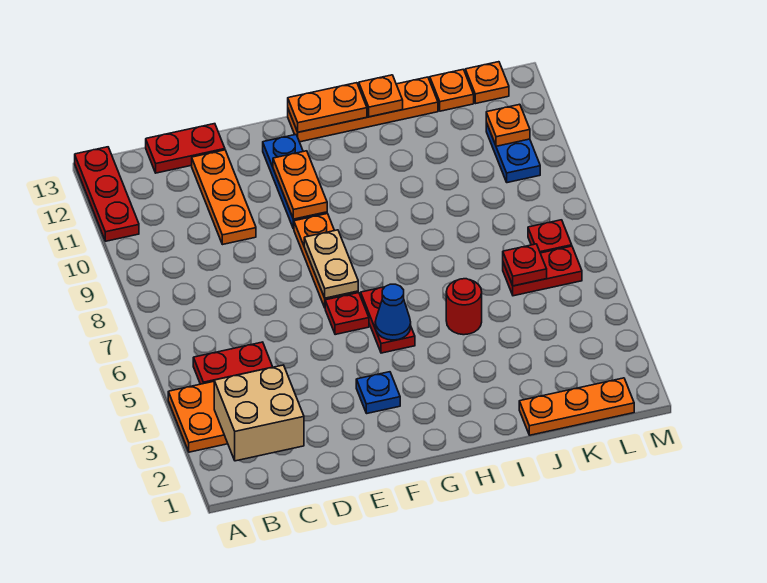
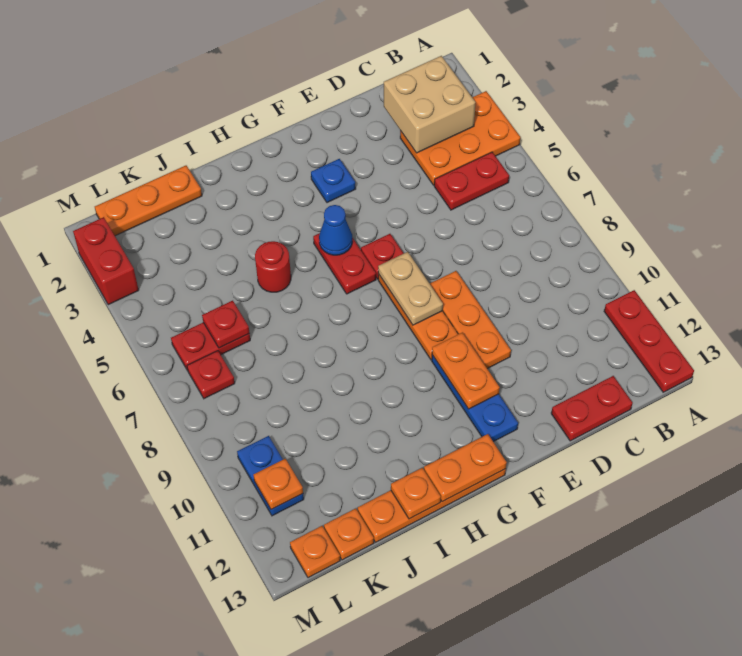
orange plate D10:D12 level 1 -> orange plate E8:E10 level 1
none -> red brick M2:M3 level 1

